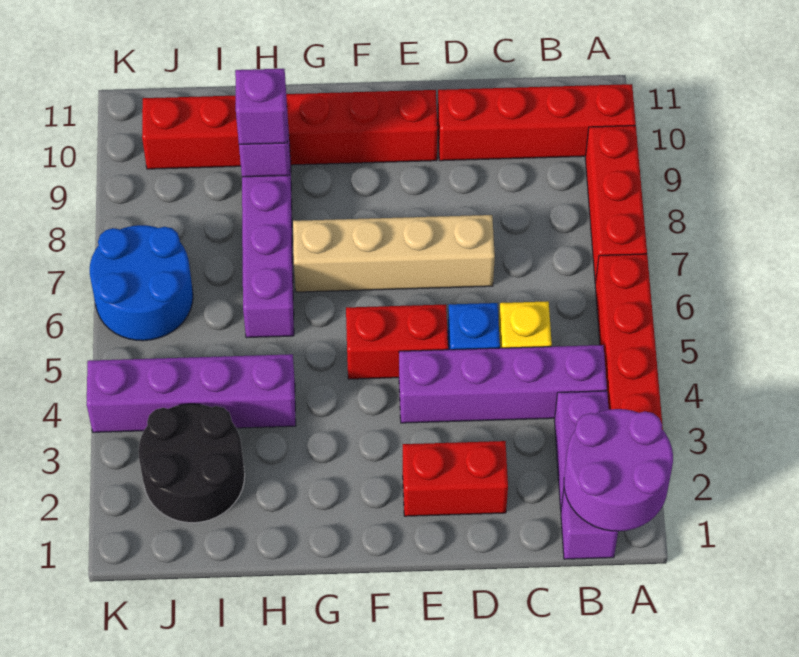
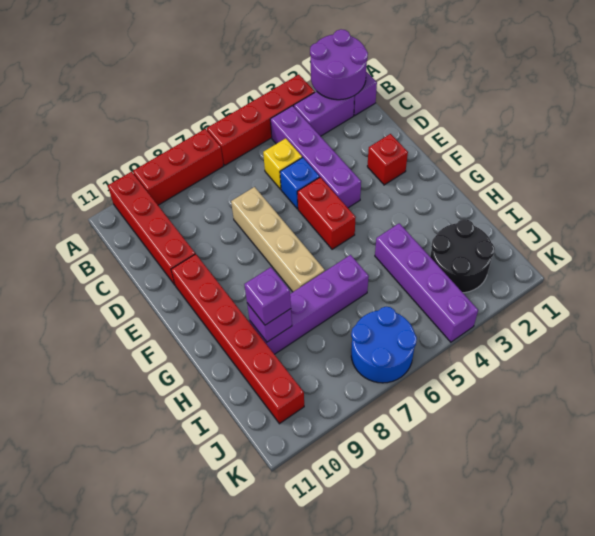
red brick D2:E2 level 1 -> red brick E2 level 1

